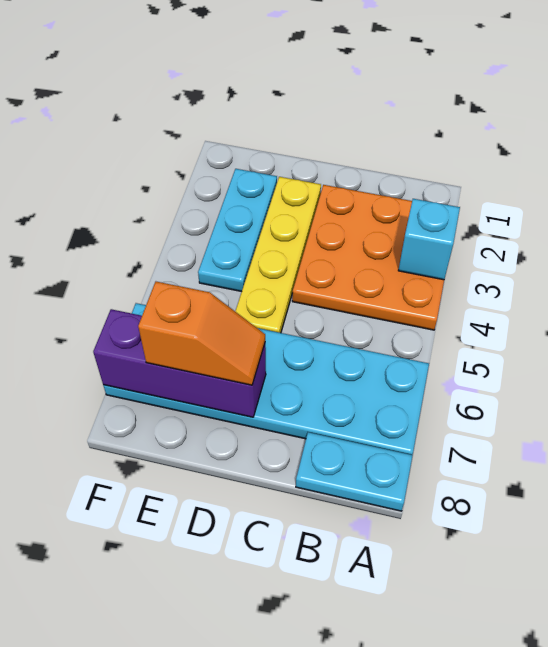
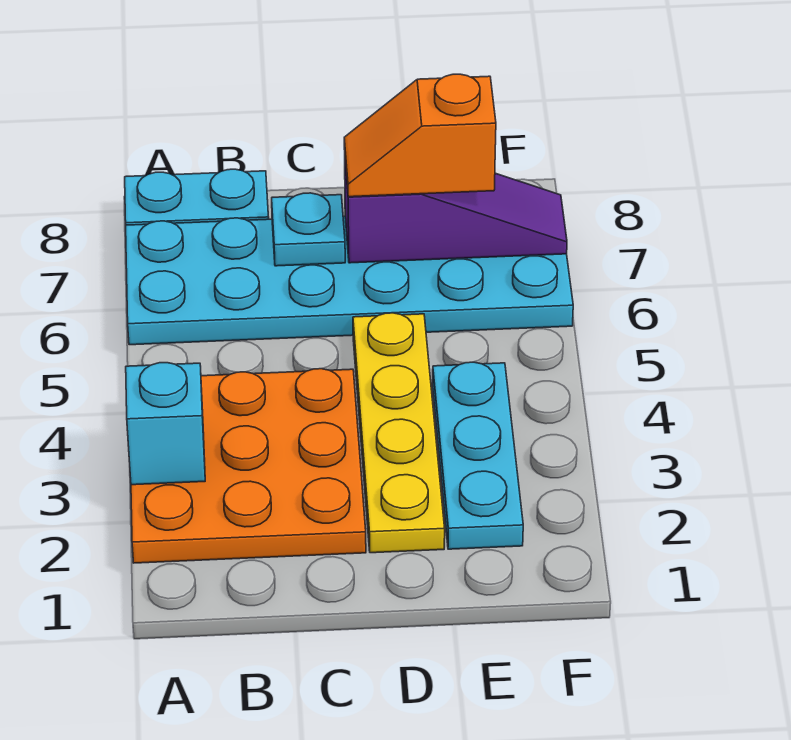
none -> cyan plate C7 level 2
purple brick D7:F7 level 2 -> purple slope D7:F7 level 2 top D

